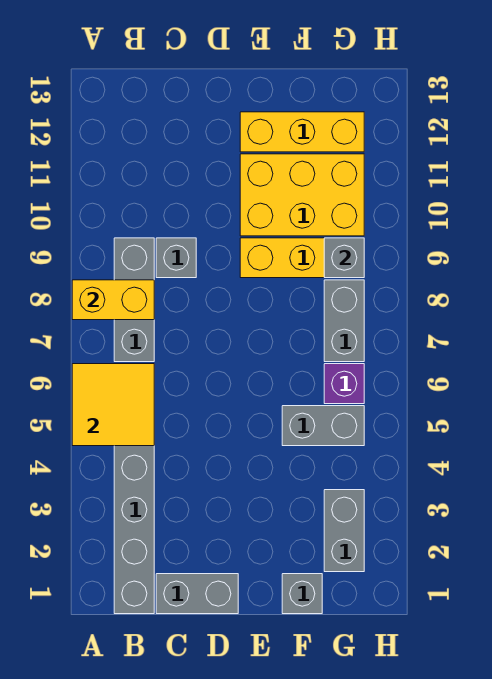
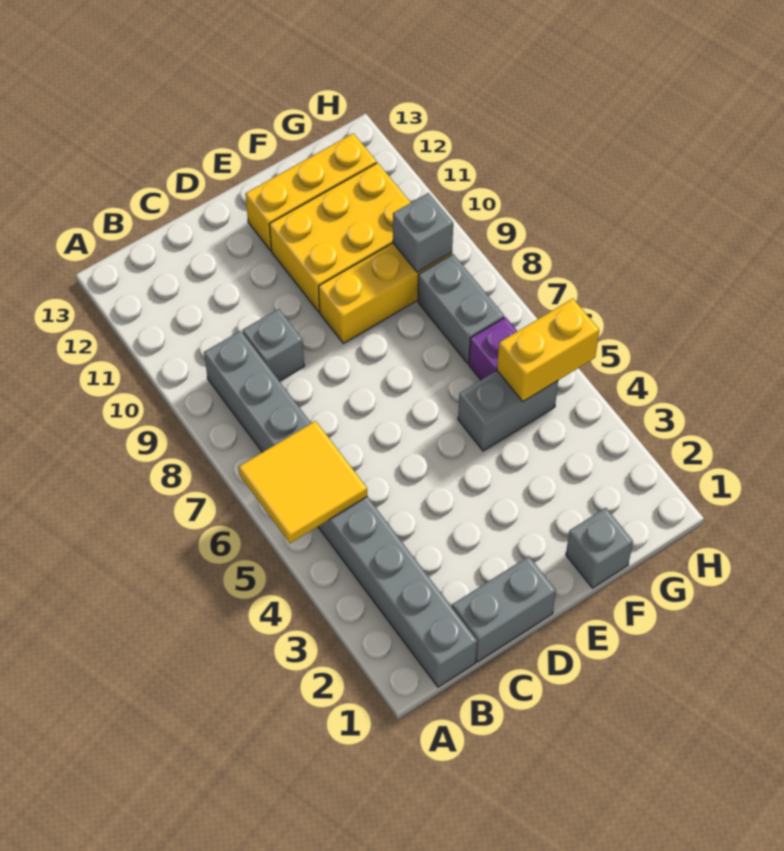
yellow brick A8:B8 level 2 -> yellow brick G5:H5 level 2
grey brick G2:G3 level 1 -> none

